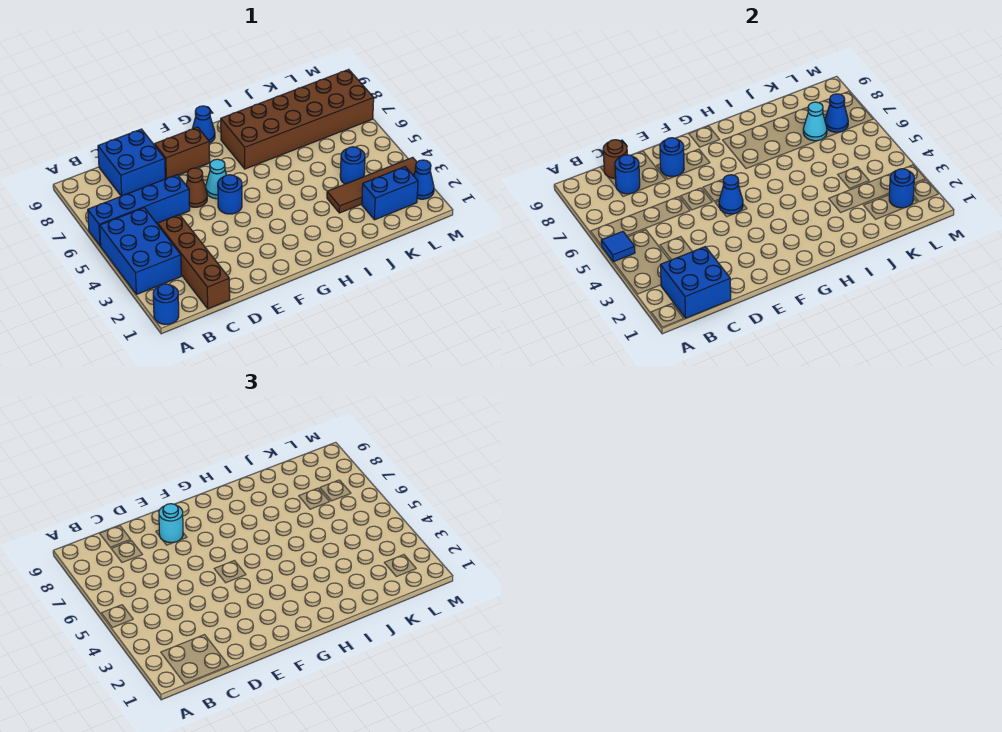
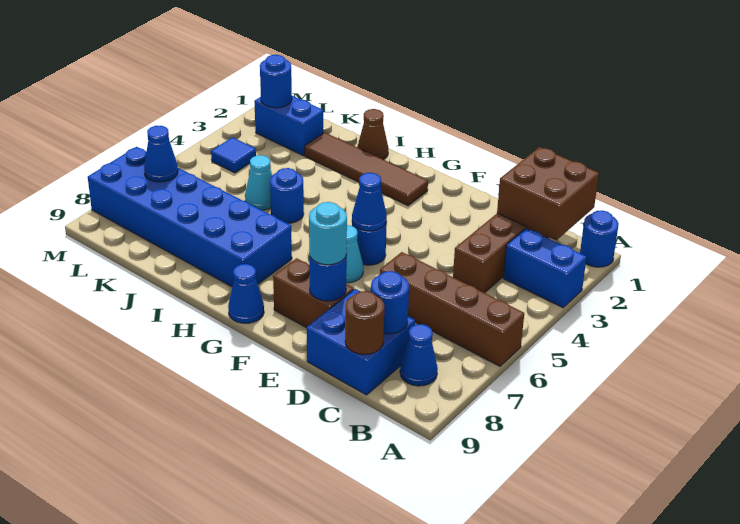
blue brick A3:B5 level 1 -> blue brick A3:B3 level 1
blue tile A5 level 2 -> blue tile L4 level 1
blue brick A6:D6 level 1 -> brown brick A6:D6 level 1
blue brick B1:C2 level 2 -> brown brick B1:C2 level 2
brown cone E6 level 1 -> brown cone I1 level 1
brown brick H7:M8 level 1 -> blue brick H7:M8 level 1
brown tile J3:M3 level 1 -> brown tile G2:J2 level 1
blue round brick K4 level 1 -> blue round brick I5 level 1
cyan cone K7 level 2 -> cyan cone J5 level 1
blue cone M2 level 1 -> blue cone B8 level 1

